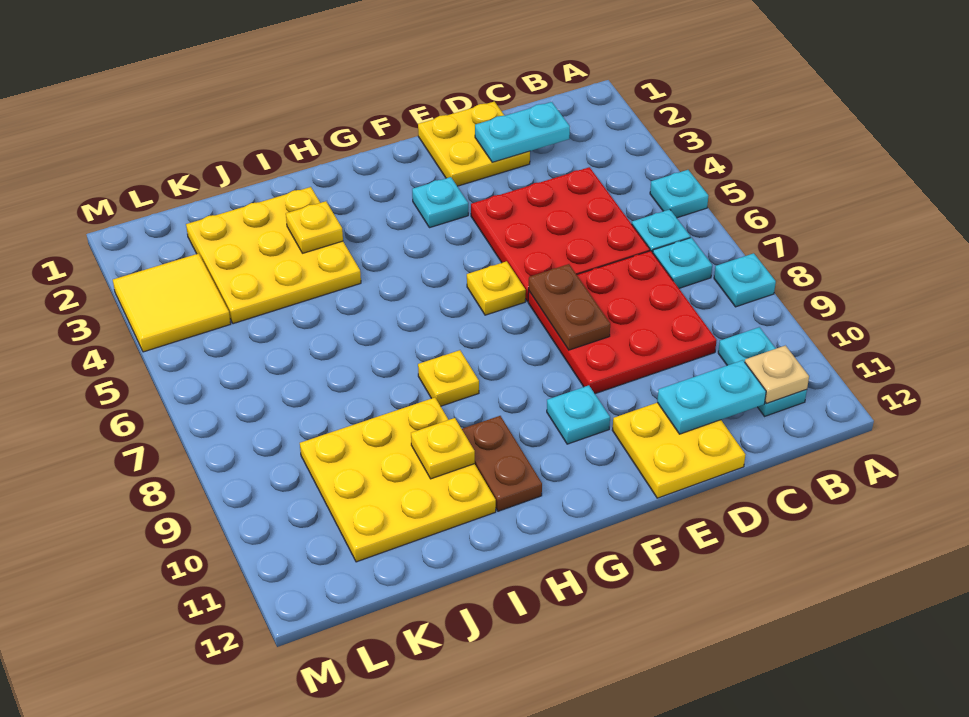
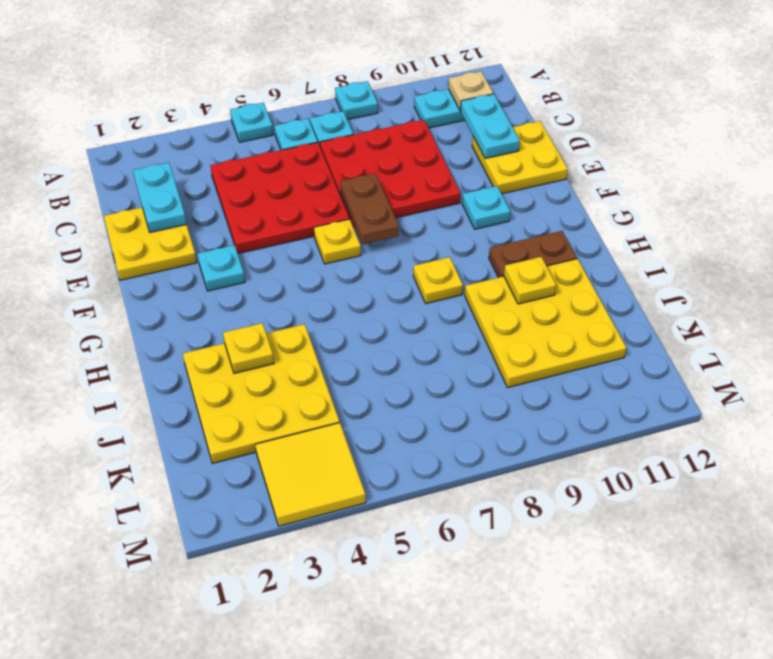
brown plate E7:E8 level 2 -> brown plate E7:F7 level 2

